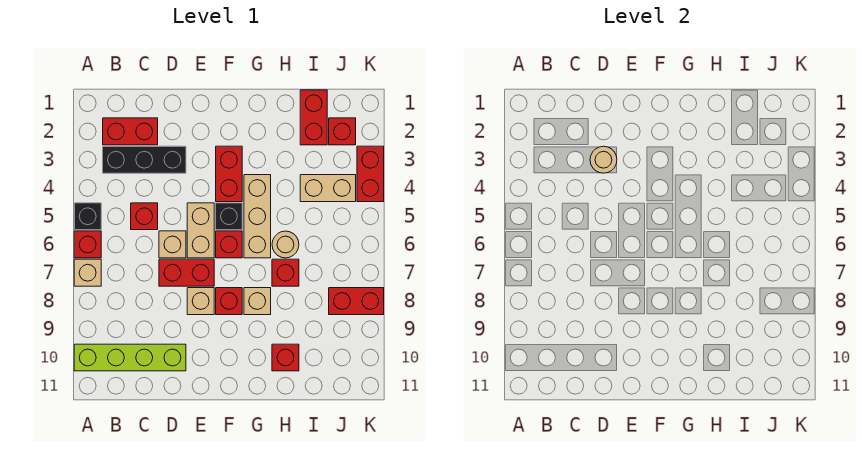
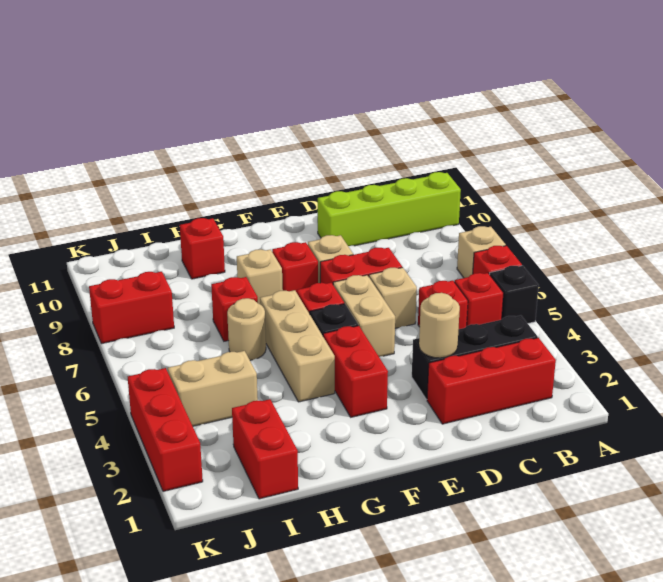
red brick B2:C2 level 1 -> red brick B2:D2 level 1
red brick J2 level 1 -> red brick B5 level 1
red brick K3:K4 level 1 -> red brick K2:K4 level 1

